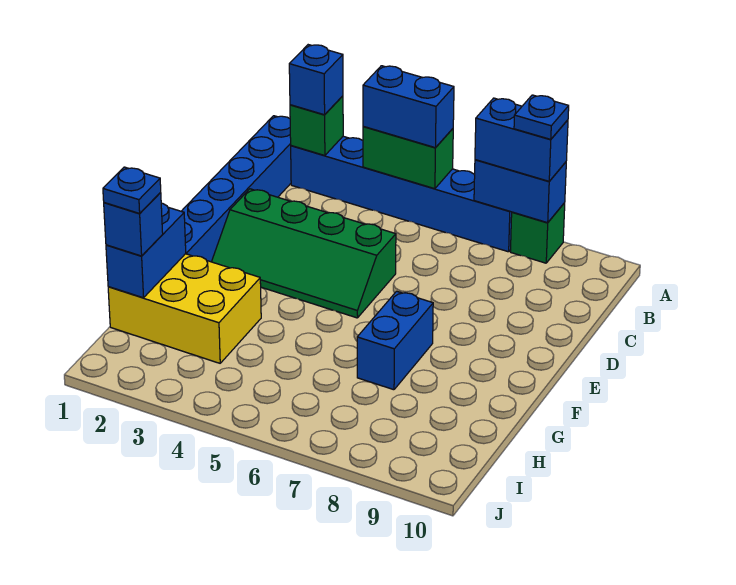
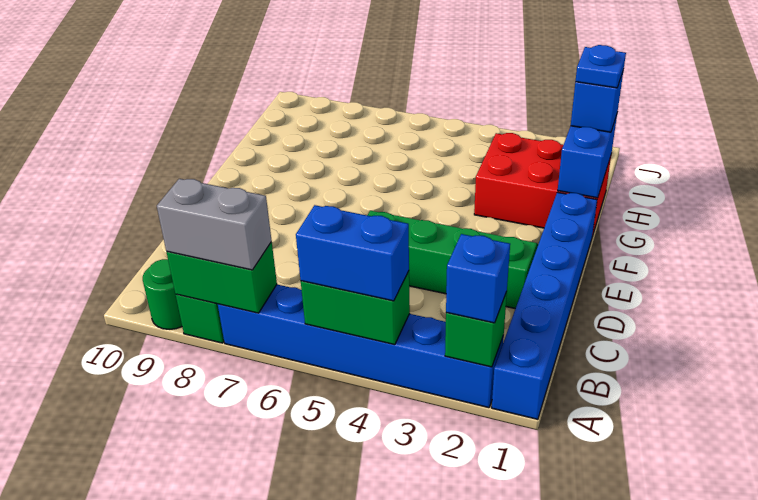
blue brick A7:A8 level 2 -> green brick A7:A8 level 2
blue brick A7:A8 level 3 -> grey brick A7:A8 level 3
blue plate A8 level 4 -> none
none -> green round brick A9 level 1
blue brick F7:G7 level 1 -> none
yellow brick G1:H3 level 1 -> red brick G1:H3 level 1

